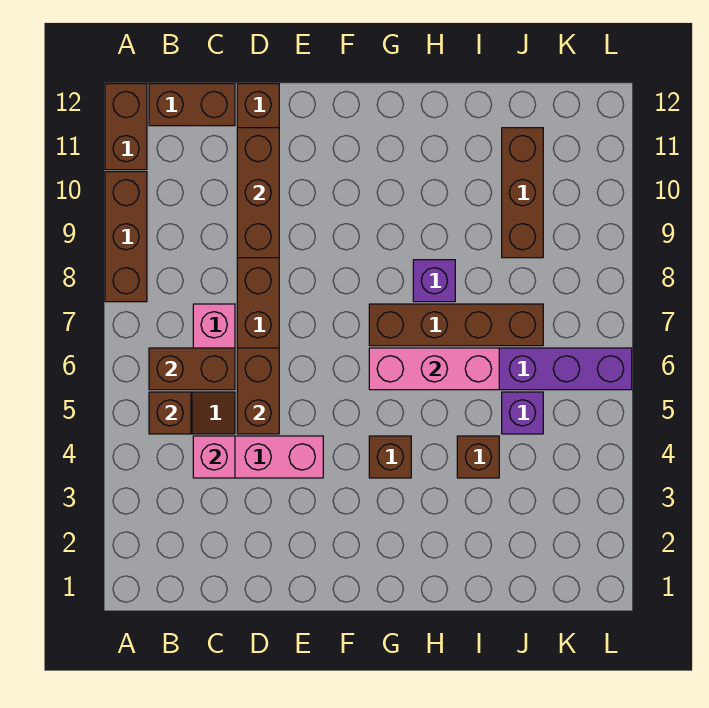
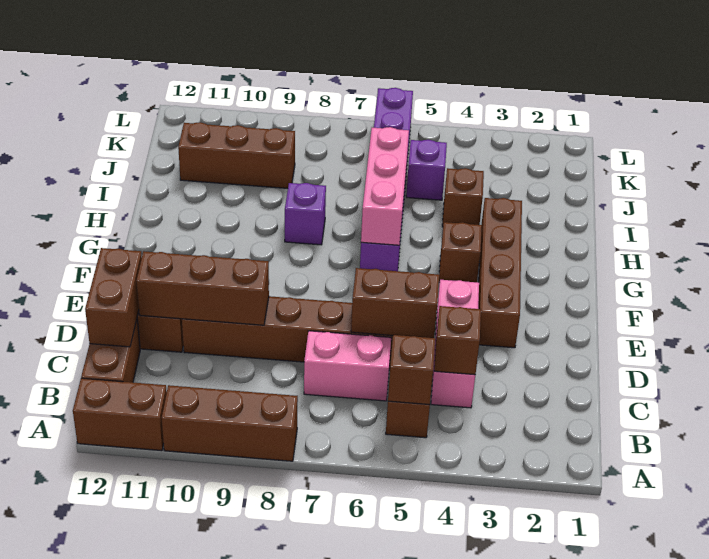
brown brick B6:C6 level 2 -> brown brick C12:D12 level 2
pink brick C4 level 2 -> brown brick C4 level 2
brown brick G7:J7 level 1 -> brown brick E3:H3 level 1

